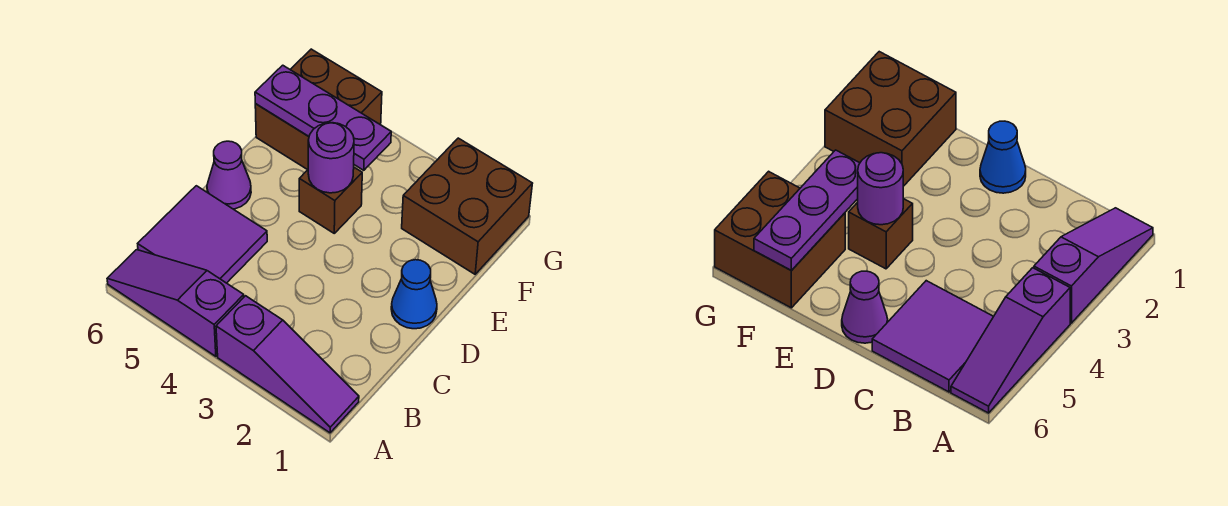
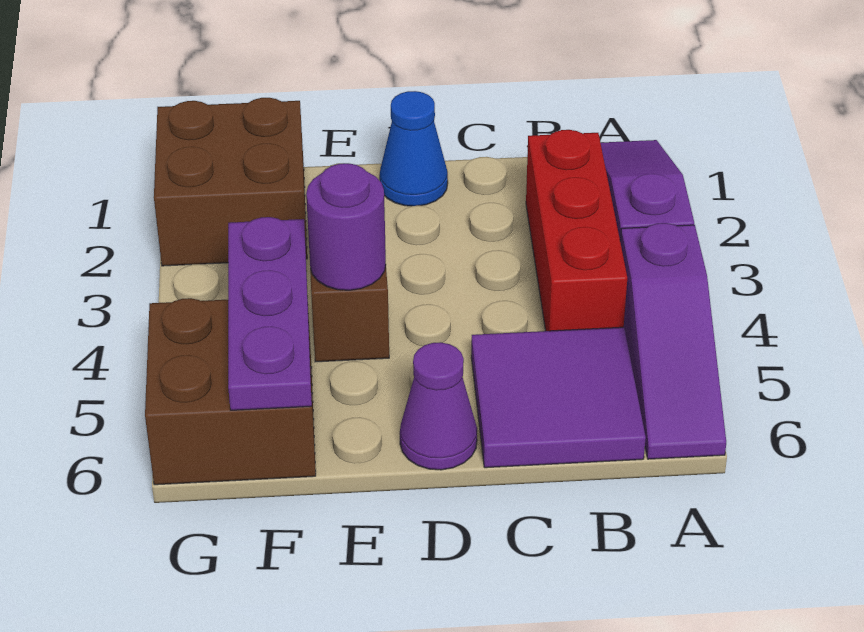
none -> red brick B2:B4 level 1

